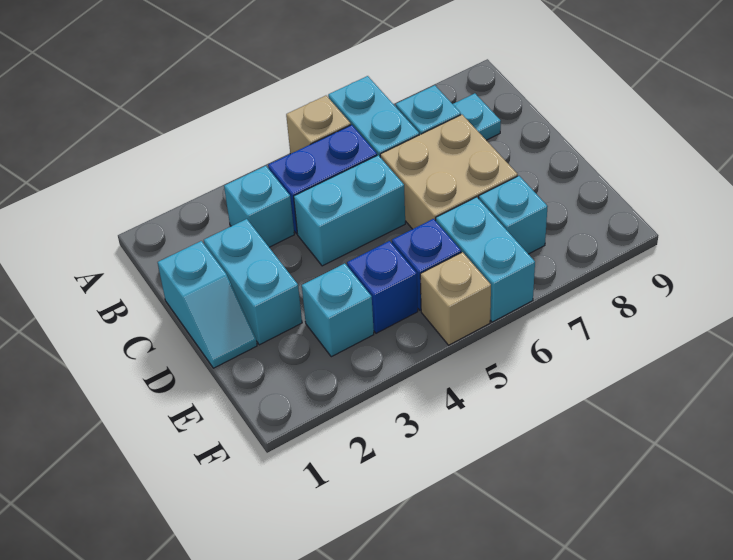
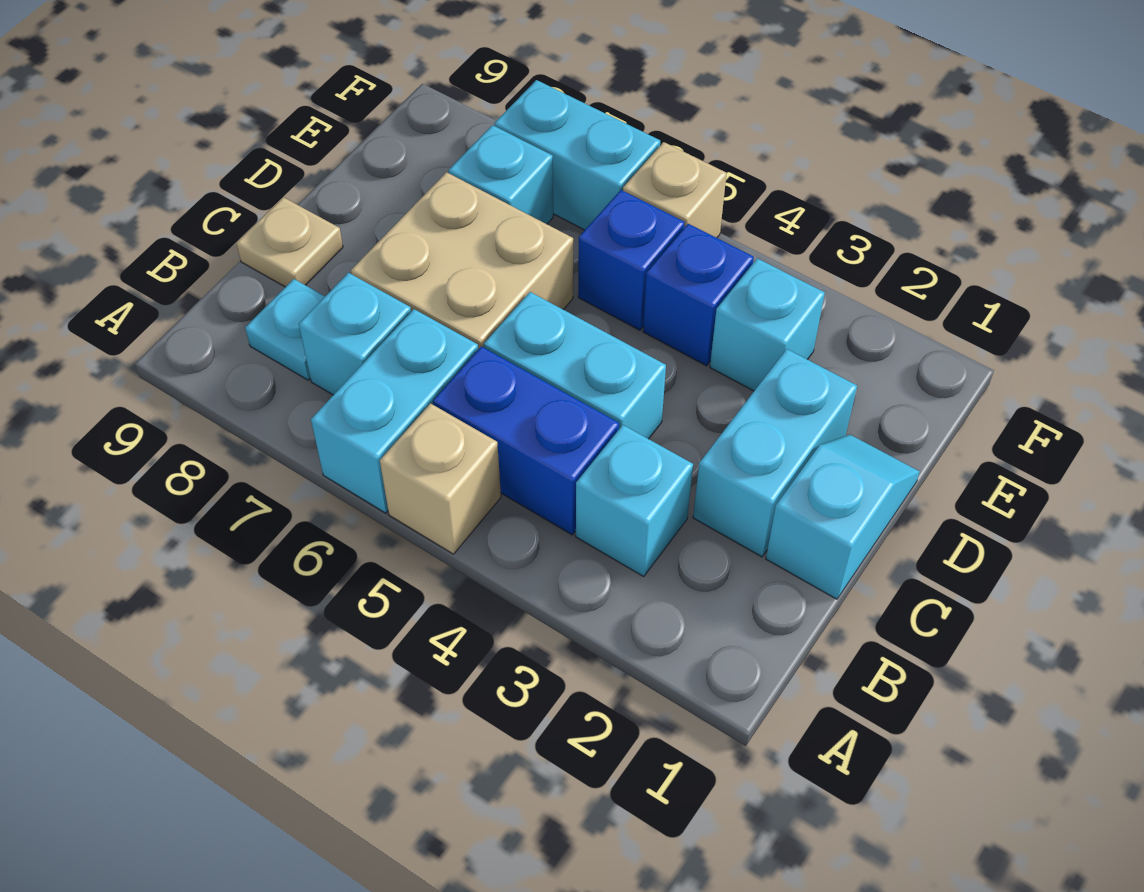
none -> tan plate C9 level 1
cyan brick E6:F6 level 1 -> cyan brick F6:F7 level 1

